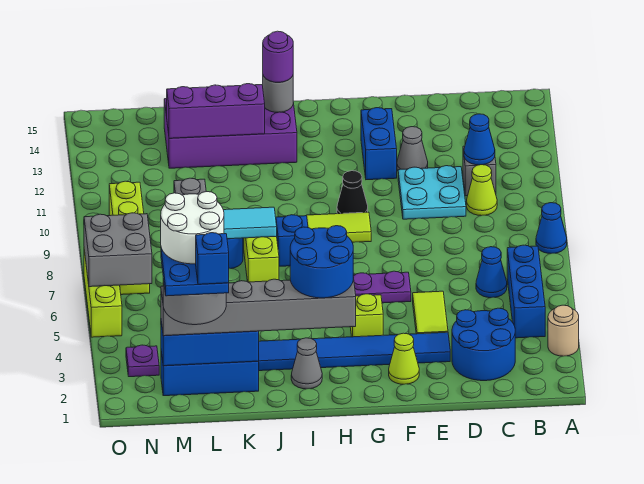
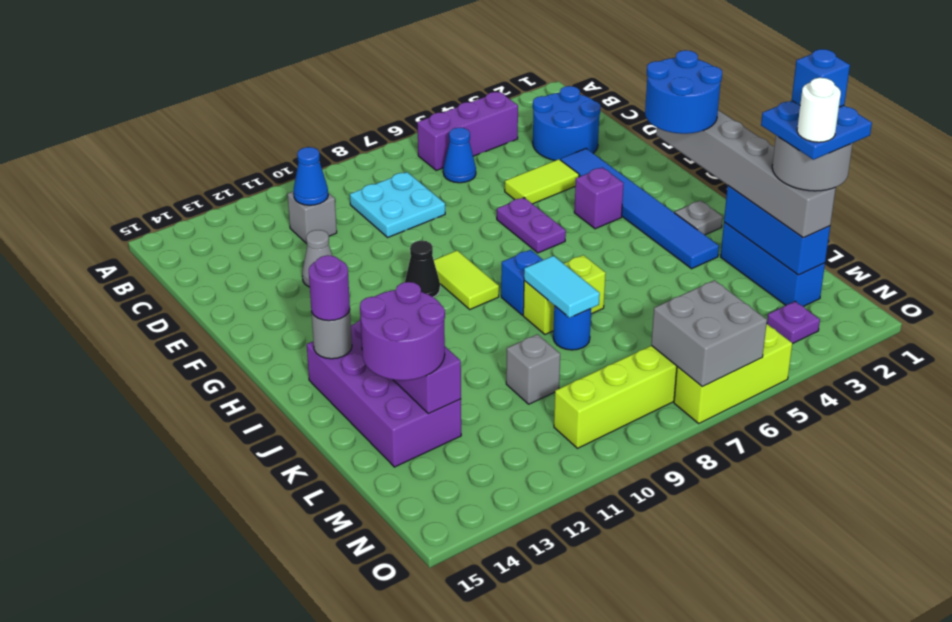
tan round brick A3 level 1 -> none
blue cone A8 level 1 -> none
blue brick B4:B6 level 1 -> purple brick B4:B6 level 1
lime cone C10 level 1 -> none
cyan plate D10:E11 level 1 -> cyan plate C8:D9 level 1
lime cone F2 level 1 -> none
blue brick F12:F13 level 1 -> none
lime brick G4 level 1 -> purple brick G4 level 1
grey cone I2 level 1 -> grey plate I2 level 1
none -> purple round brick K13:L14 level 3
white round brick L2:M3 level 6 -> white round brick M2 level 6

